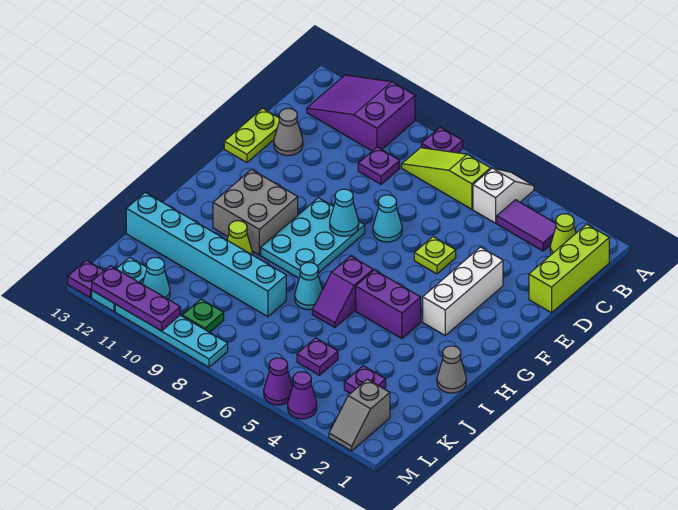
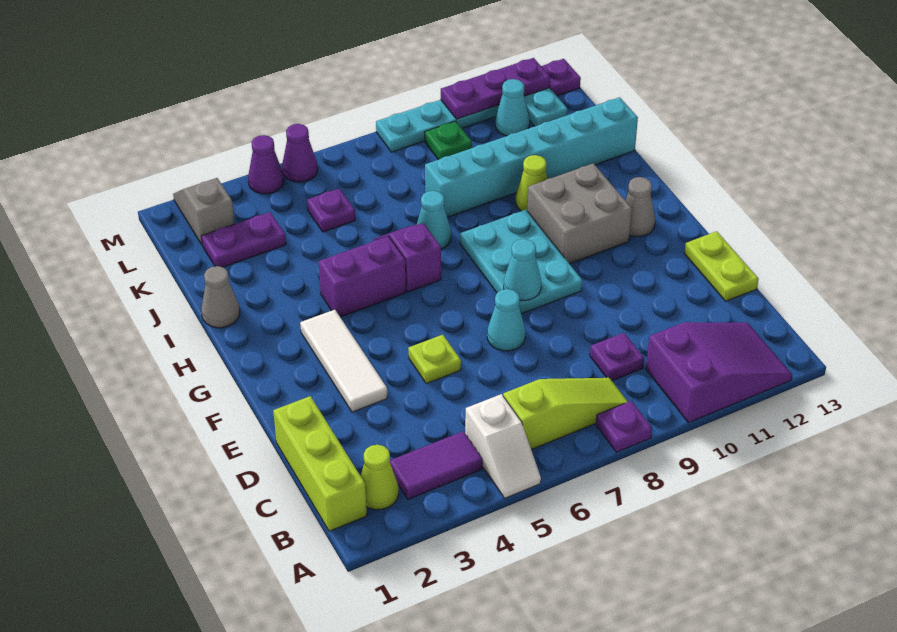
grey cone D12 level 1 -> grey cone G12 level 1
white brick E3:G3 level 1 -> white tile E3:G3 level 1
purple plate K3 level 1 -> purple plate K2:K3 level 1

